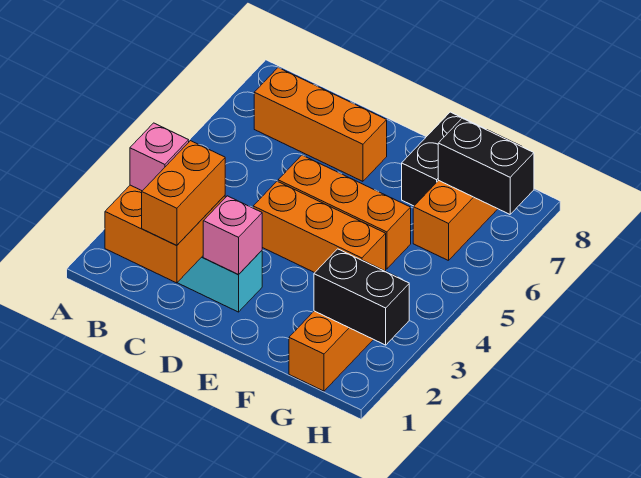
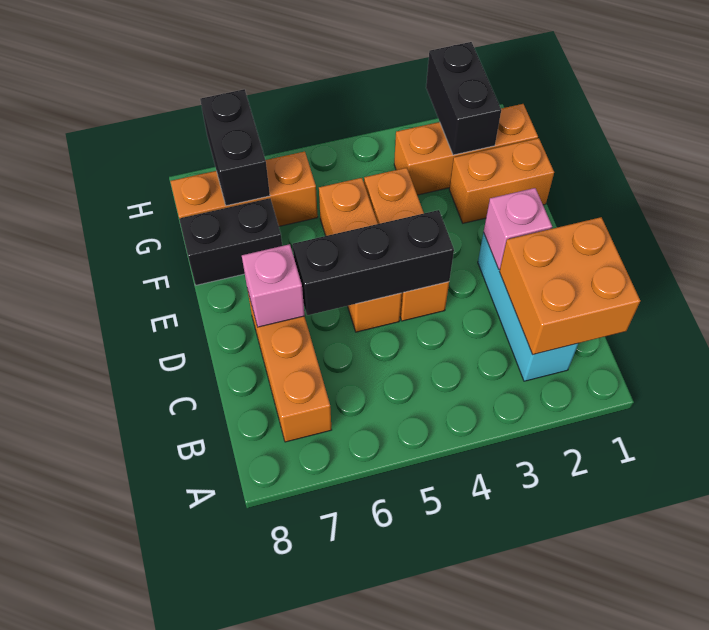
pink brick B2 level 3 -> pink brick D7 level 2
orange brick C1:C2 level 3 -> orange brick F1:F2 level 1
none -> black brick D4:D6 level 2

